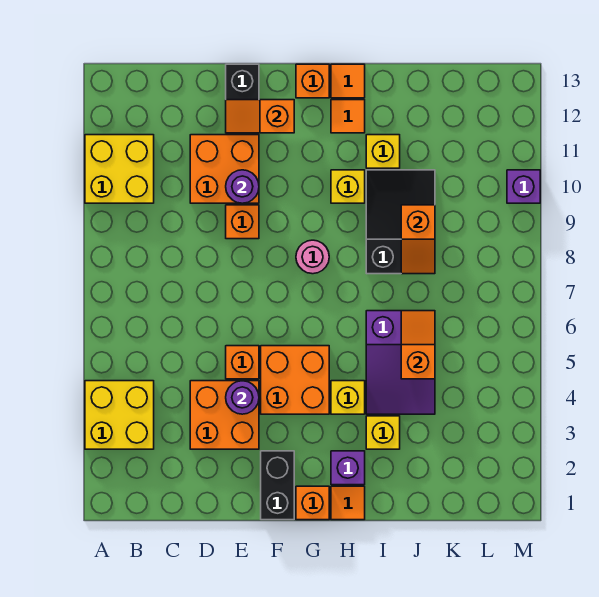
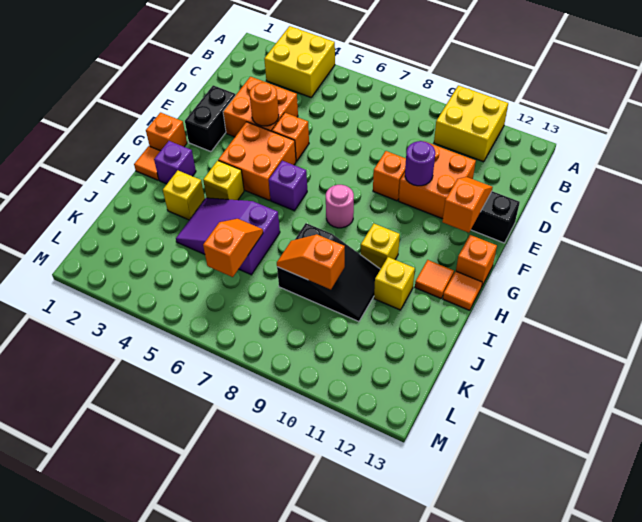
purple round brick E4 level 2 -> orange round brick E4 level 2
black brick F1:F2 level 1 -> black brick E2:F2 level 1
orange slope J5:J6 level 2 top 5 -> orange slope J6:K6 level 2 top K
purple brick M10 level 1 -> purple brick G6 level 1

